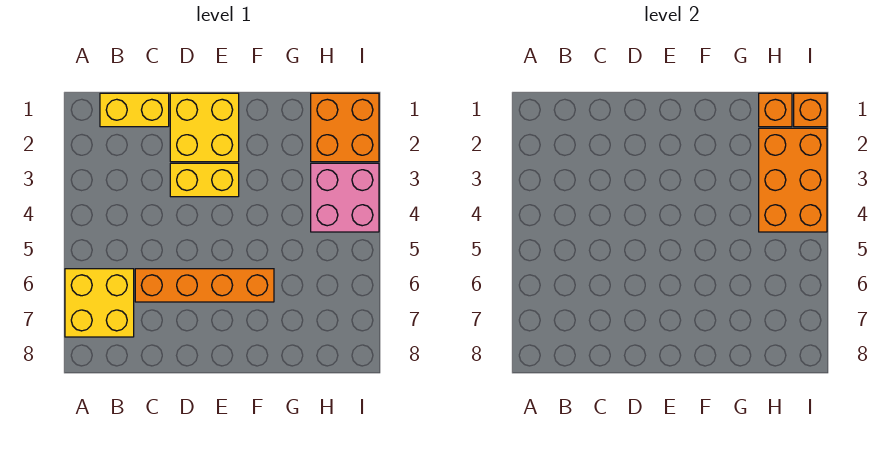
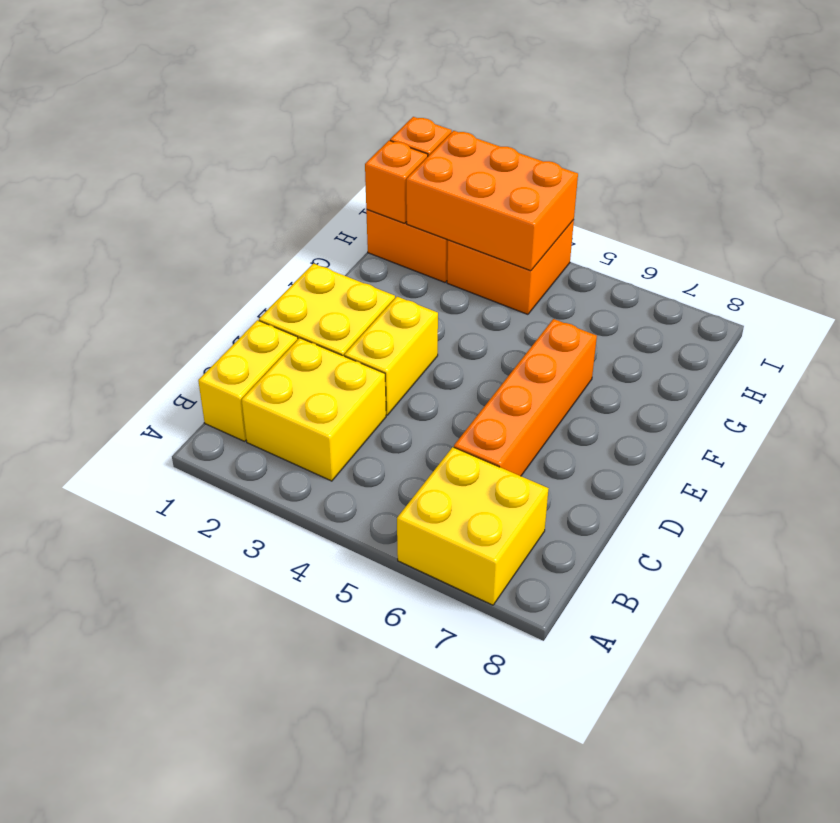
none -> yellow brick B2:C3 level 1
pink brick H3:I4 level 1 -> orange brick H3:I4 level 1

